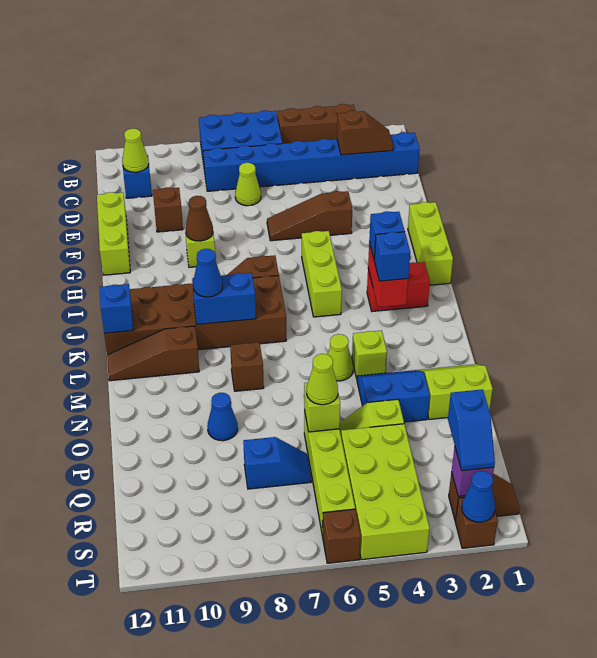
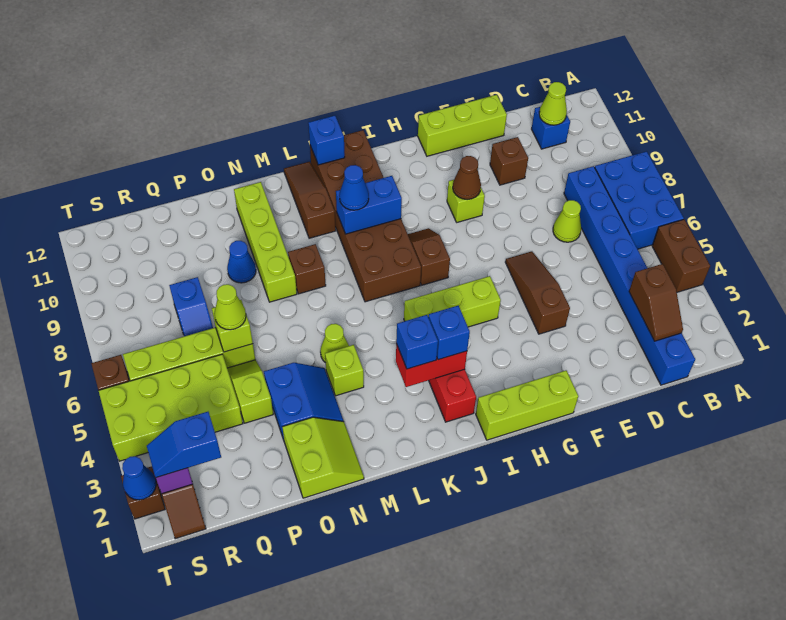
brown brick A3:A5 level 1 -> brown brick A4:A5 level 1
blue brick K8:K9 level 2 -> blue brick J9:K9 level 2
none -> lime brick N8:N11 level 1

